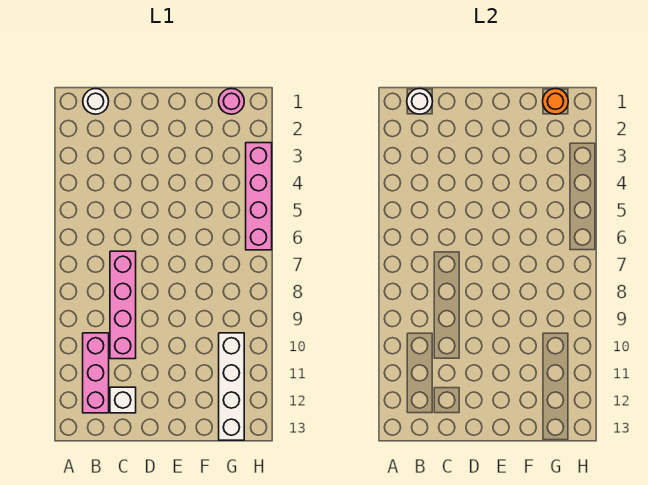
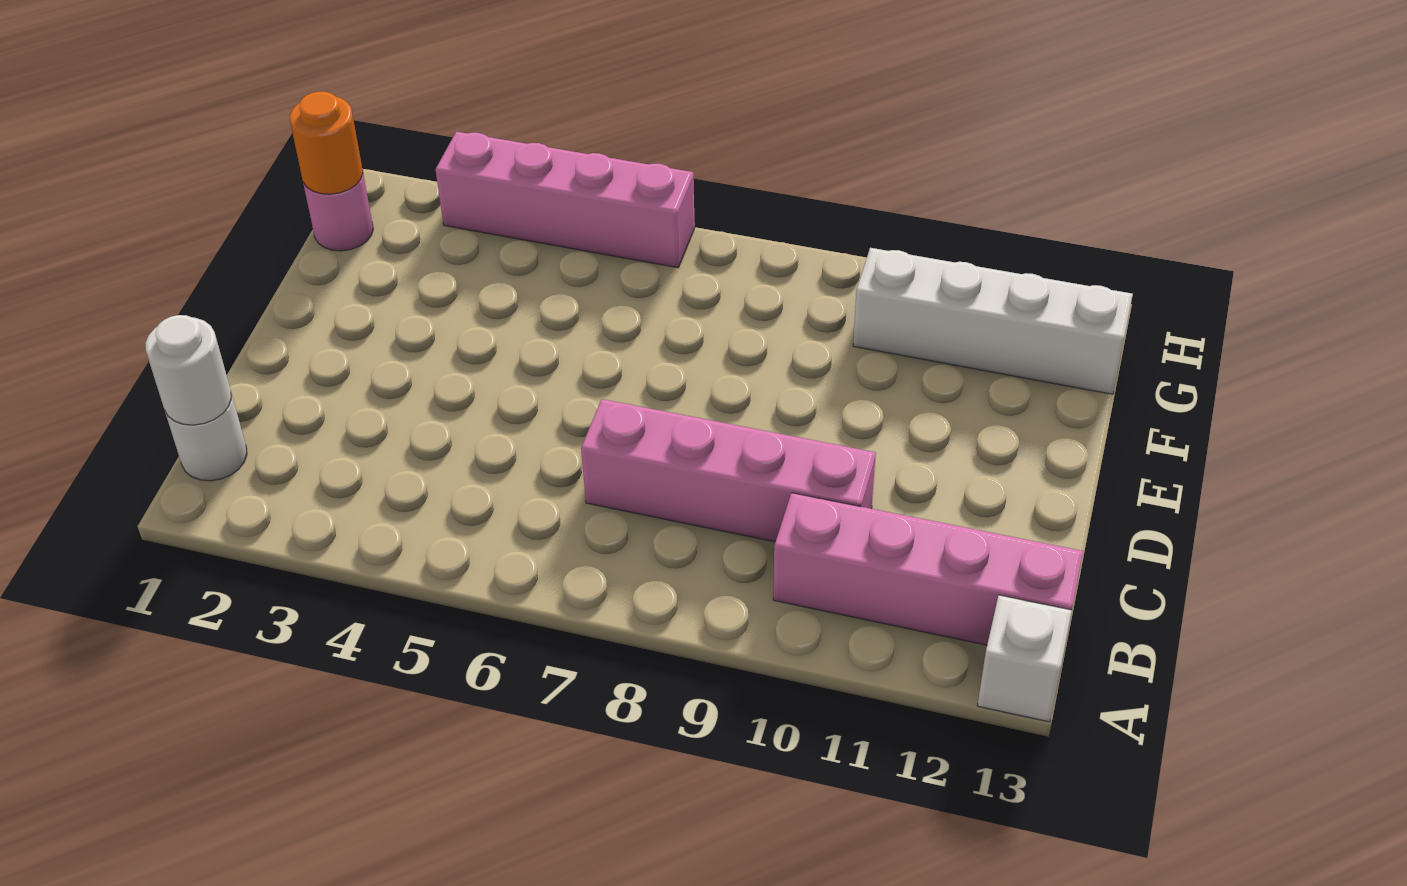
pink brick B10:B12 level 1 -> pink brick B10:B13 level 1
white brick C12 level 1 -> white brick A13 level 1

